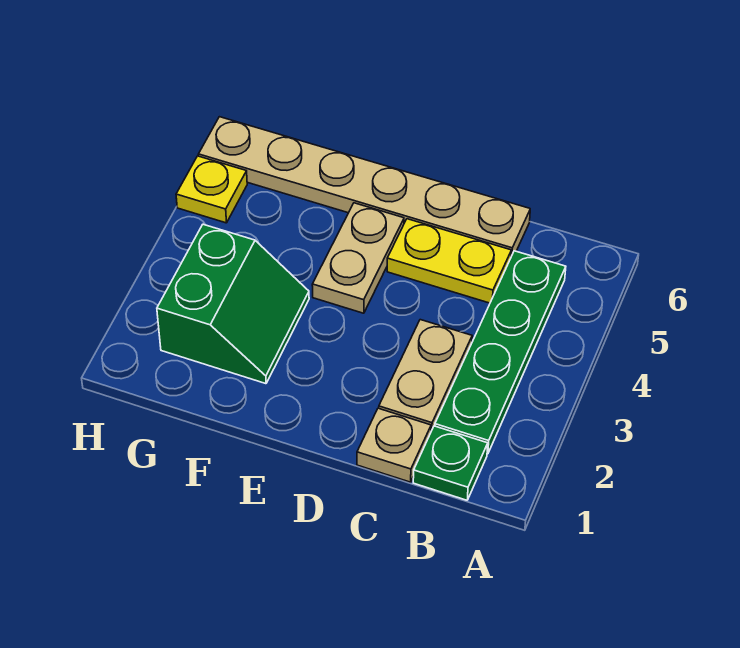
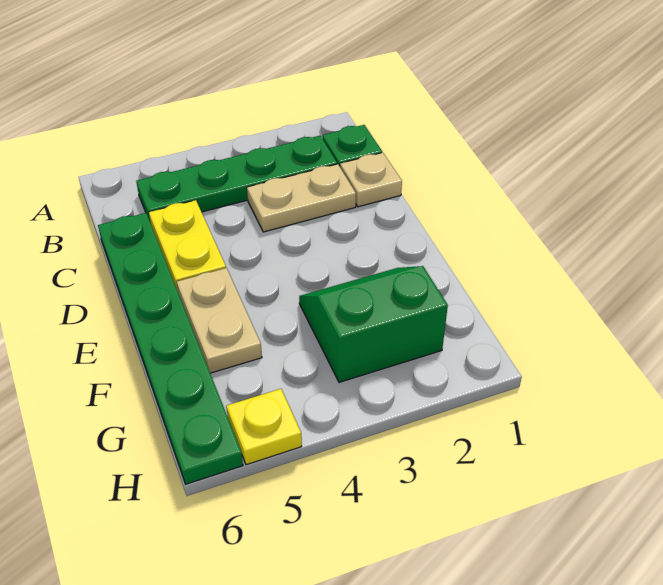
tan plate C6:H6 level 1 -> green plate C6:H6 level 1
tan plate E4:E5 level 1 -> tan plate E5:F5 level 1

